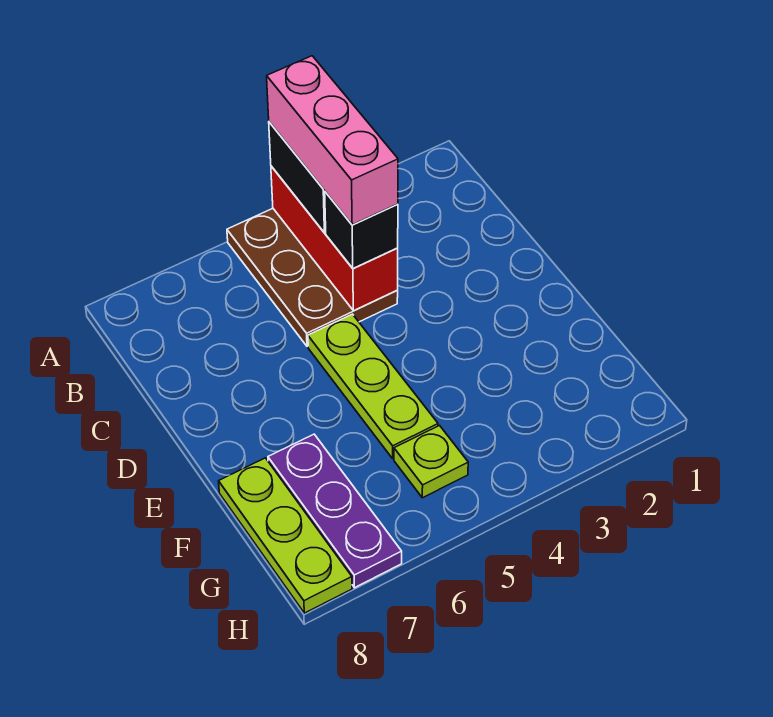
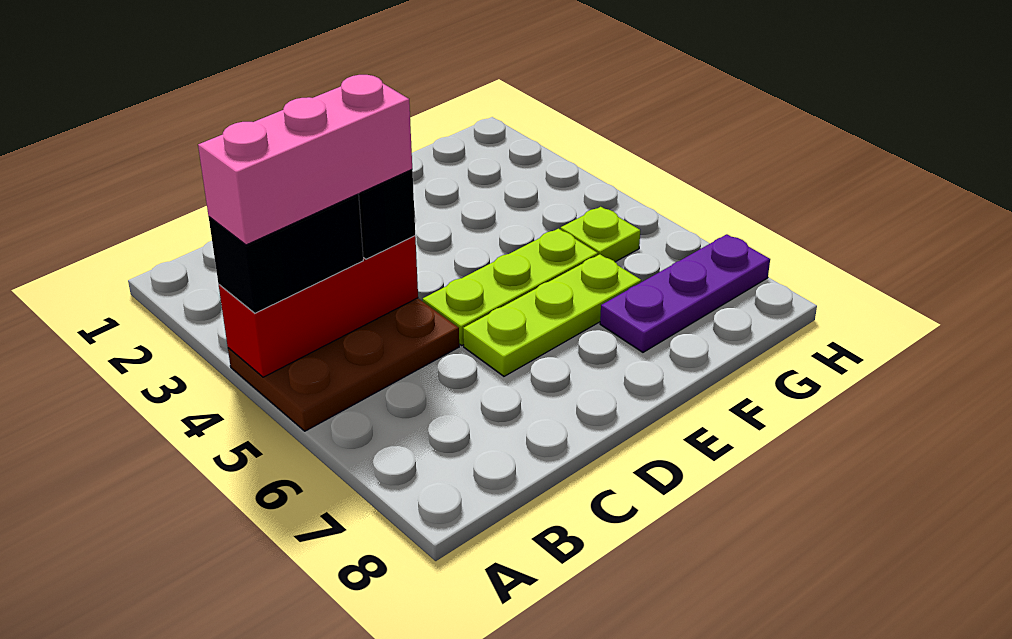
lime plate F8:H8 level 1 -> lime plate D6:F6 level 1

